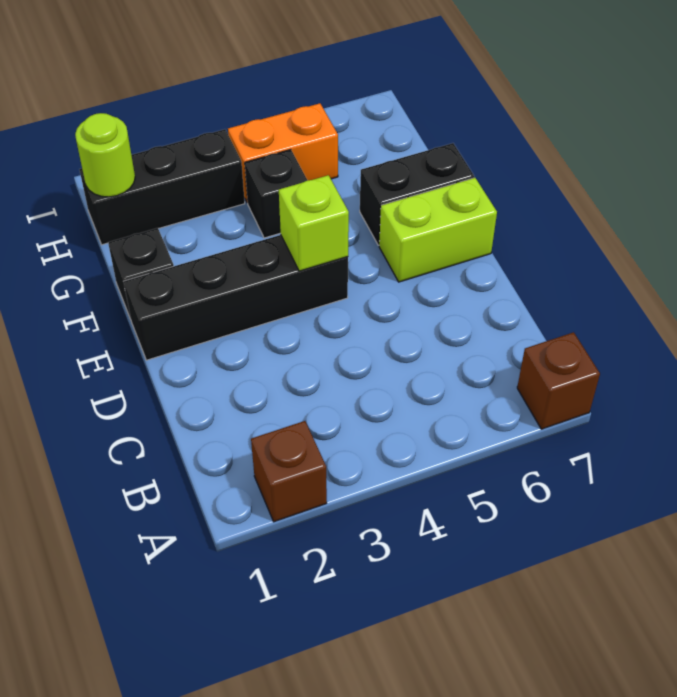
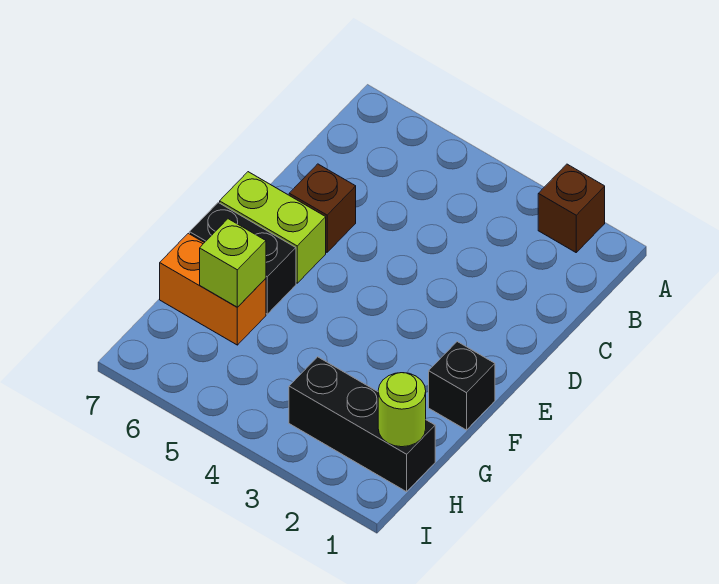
brown brick A7 level 1 -> brown brick D6 level 1
black brick E1:E4 level 1 -> none
lime brick E4 level 2 -> lime brick G6 level 2
black brick G4 level 1 -> none
orange brick H4:H5 level 1 -> orange brick G6:G7 level 1

